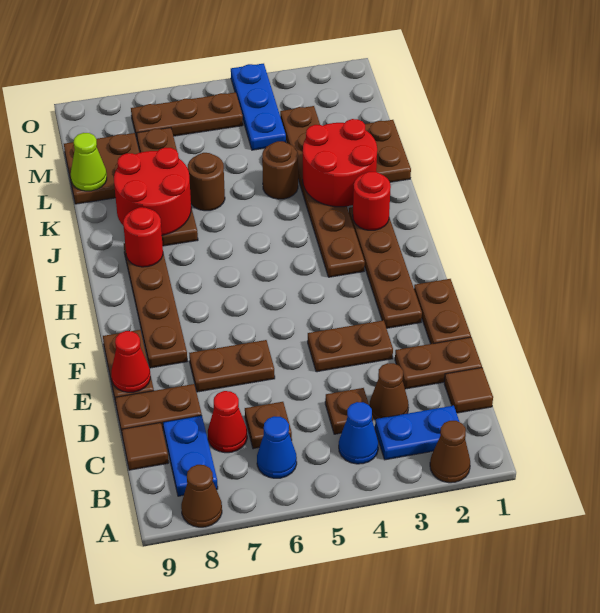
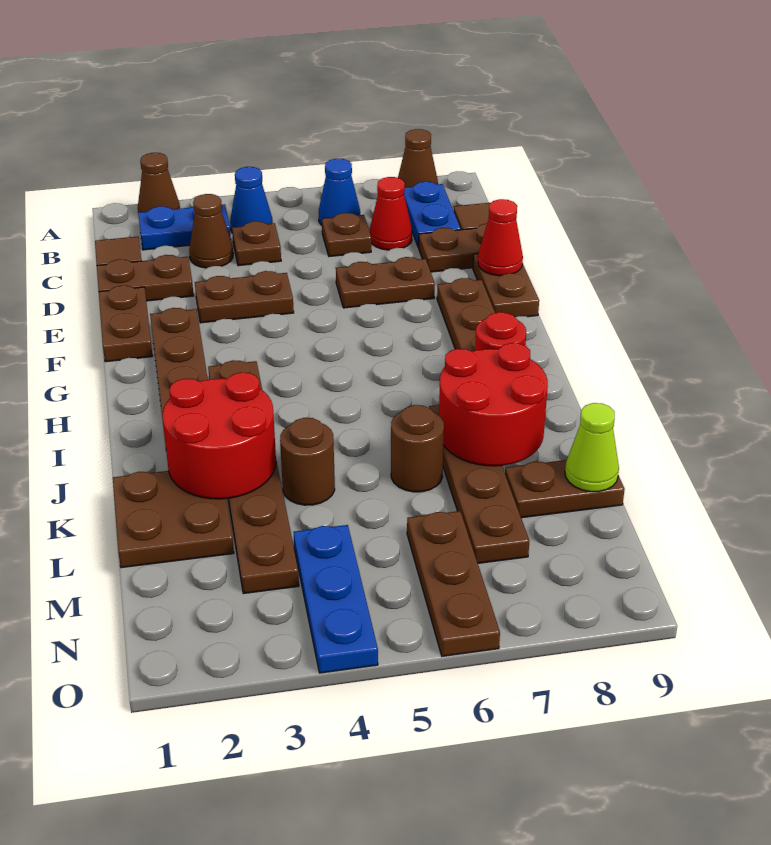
red round brick I2 level 2 -> none
brown plate L8:M9 level 1 -> brown plate L8:L9 level 1
brown plate N5:N7 level 1 -> brown plate M6:O6 level 1

